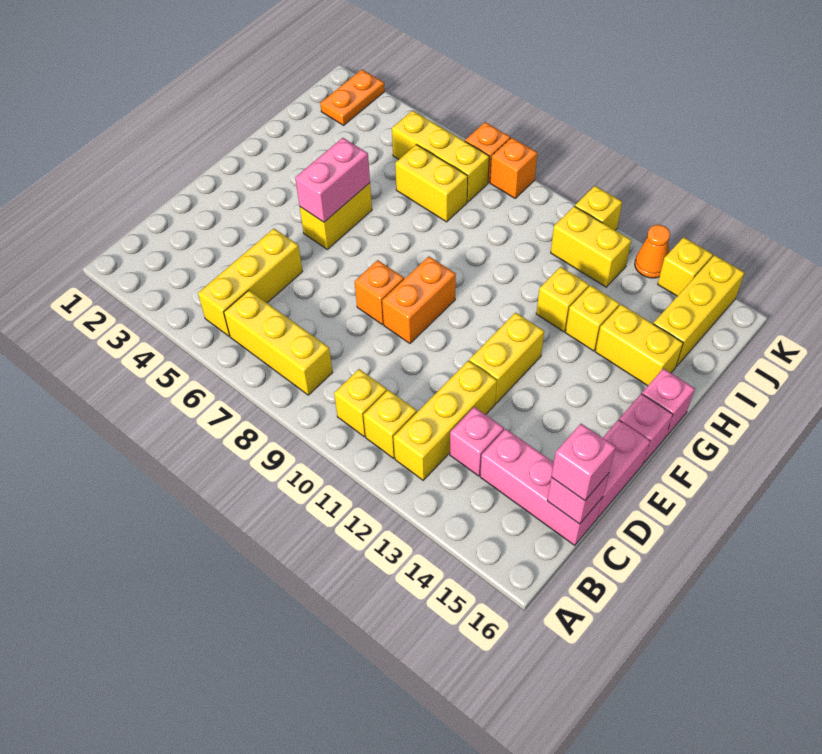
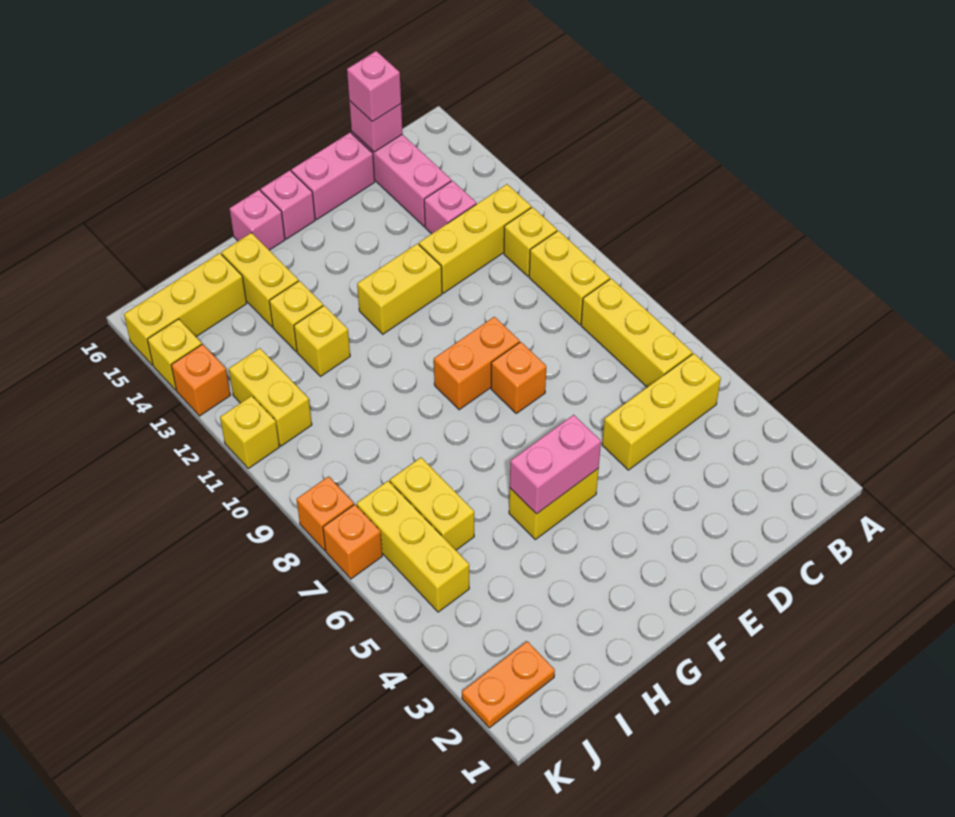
yellow brick B10 level 1 -> yellow brick B9:B10 level 1
orange cone K13 level 1 -> orange brick K13 level 1

